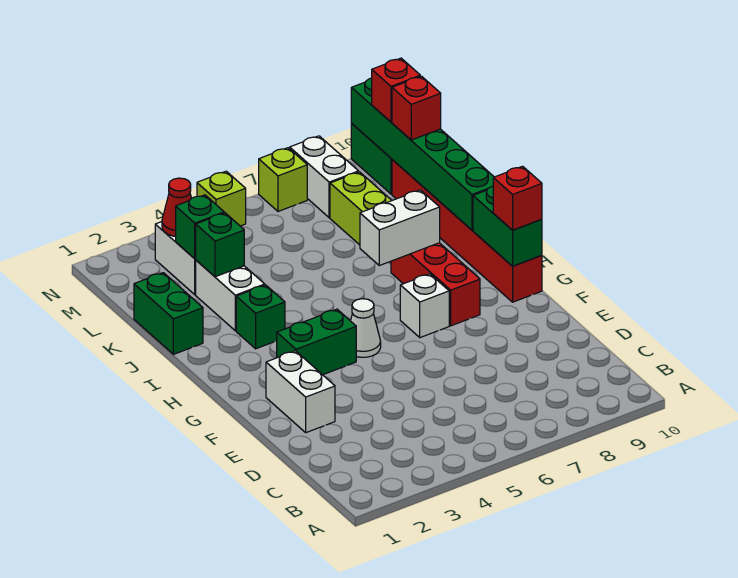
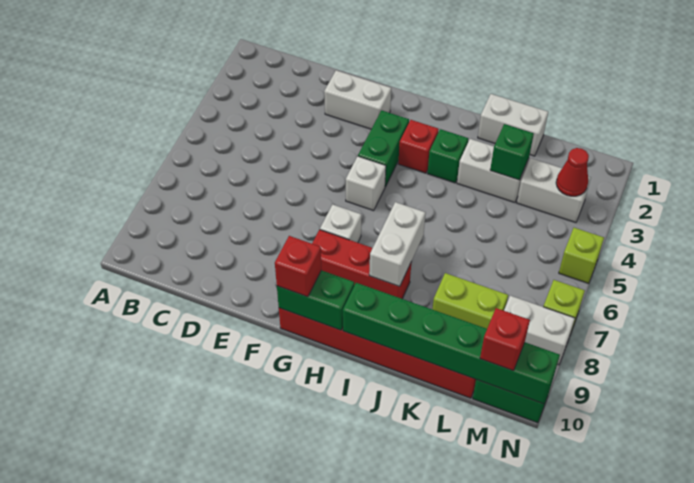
white cone G5 level 1 -> white brick G5 level 1
green brick J1:K1 level 1 -> white brick J1:K1 level 1
green brick L3 level 2 -> none
red brick L10 level 3 -> red brick H3 level 1

